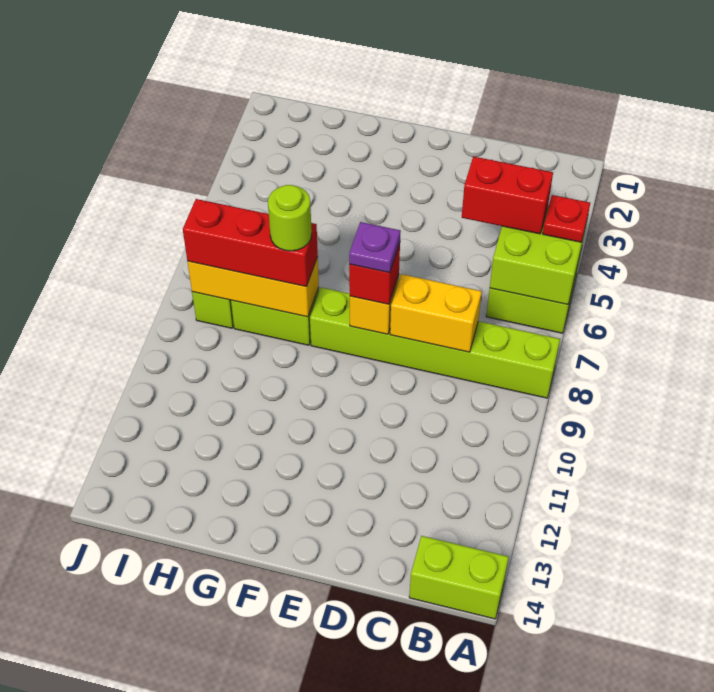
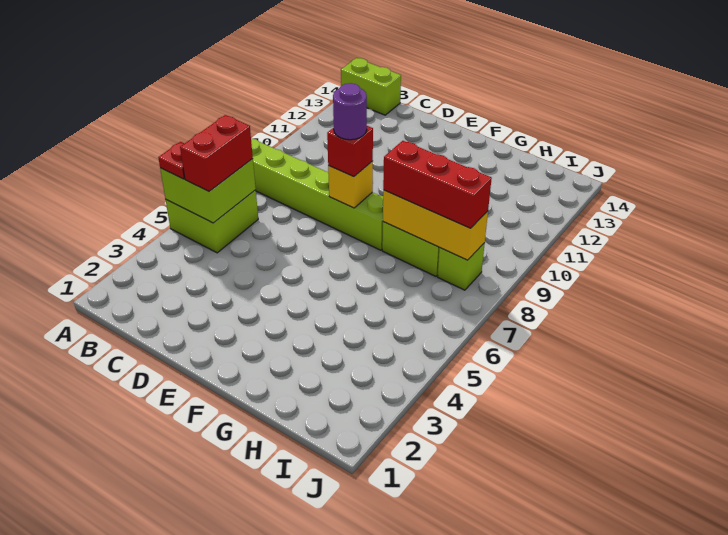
red brick B5:C5 level 3 -> red brick B5:B6 level 3
yellow brick C8:D8 level 2 -> none
purple plate E8 level 4 -> purple round brick E8 level 4
lime round brick G8 level 4 -> none

